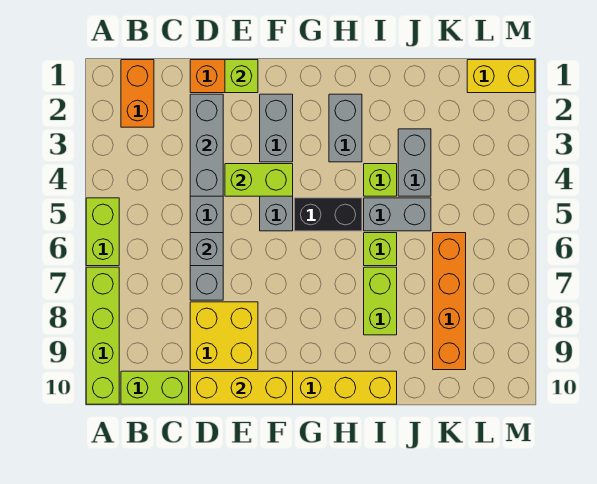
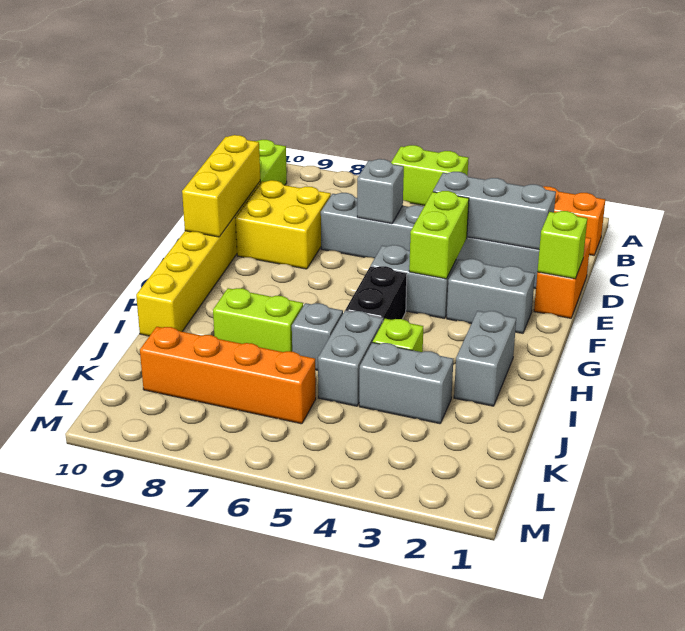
lime brick A7:A10 level 1 -> none
grey brick H2:H3 level 1 -> grey brick H2:I2 level 1
lime brick I6 level 1 -> grey brick I6 level 1
yellow brick L1:M1 level 1 -> none

